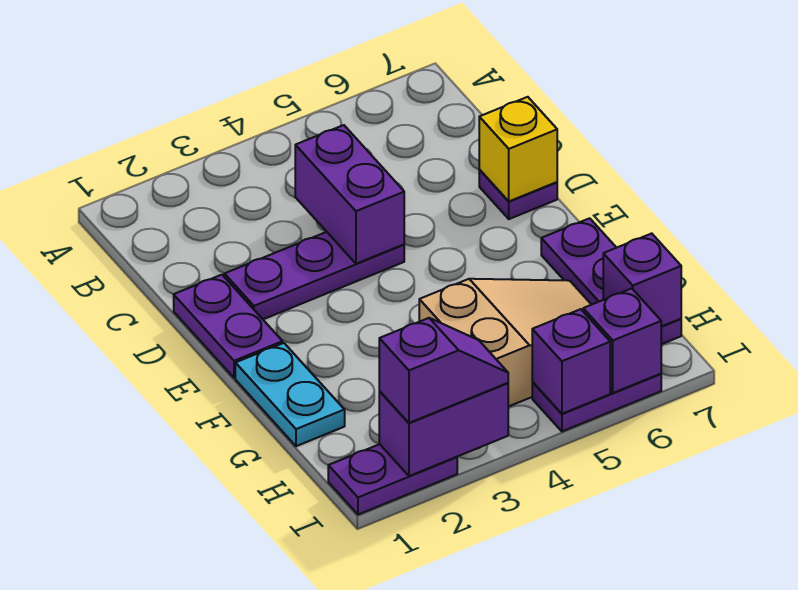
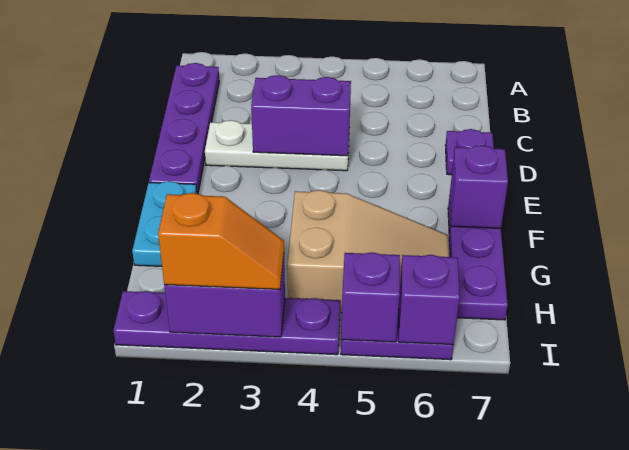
purple brick C4:D4 level 2 -> purple brick D3:D4 level 2
purple plate D1:E1 level 1 -> purple plate B1:E1 level 1
purple plate D2:D4 level 1 -> white plate D2:D4 level 1
yellow brick D7 level 2 -> none
purple brick H7 level 2 -> purple brick F7 level 2
purple plate I1:I2 level 1 -> purple plate I1:I4 level 1
purple slope I2:I3 level 3 top 2 -> orange slope I2:I3 level 3 top 2

